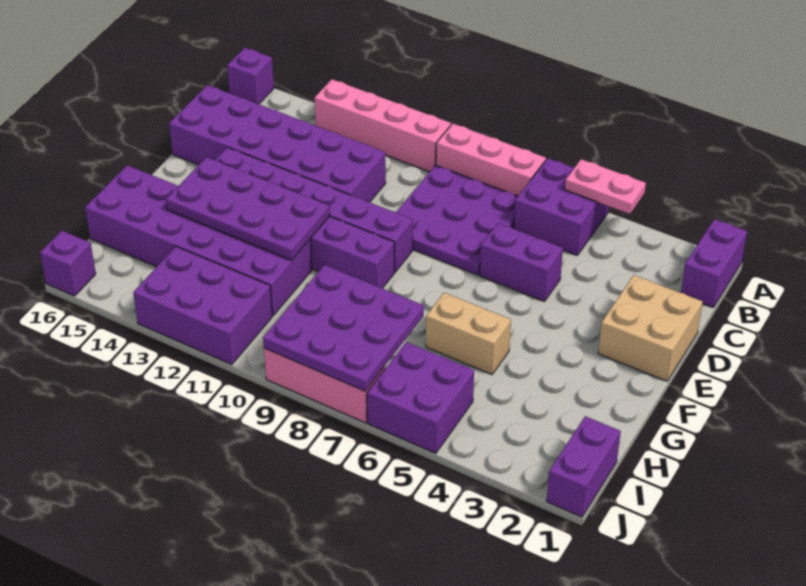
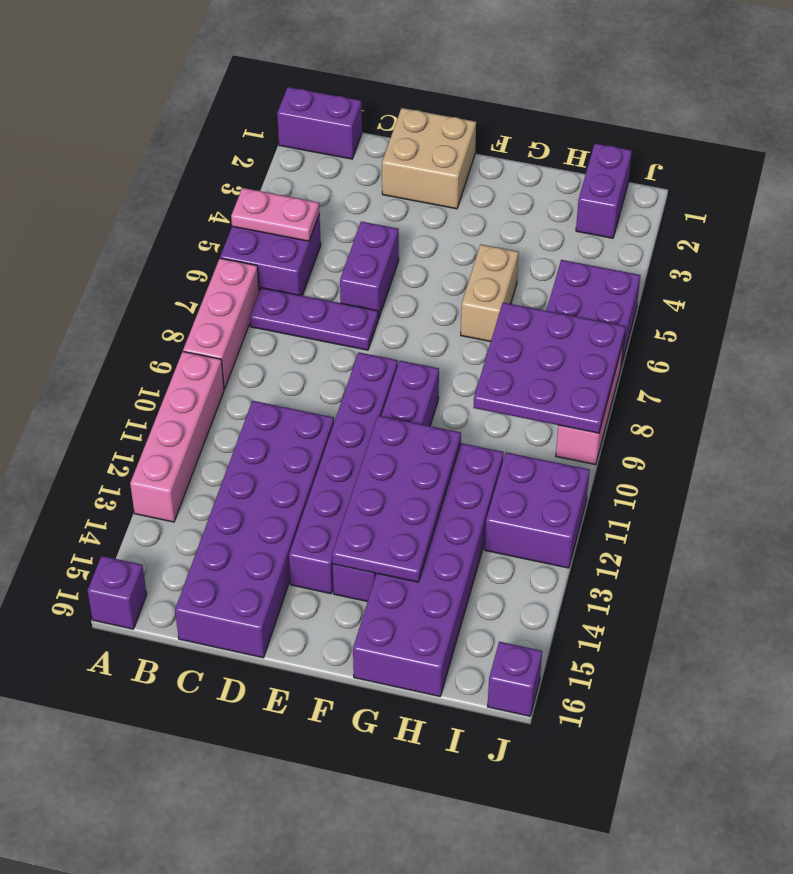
pink plate A4:A5 level 2 -> pink plate A5:B5 level 2
purple plate B7:D9 level 1 -> purple plate B7:D7 level 1
purple brick I1:J1 level 1 -> purple brick I1:I2 level 1
purple brick I11:J13 level 1 -> purple brick I11:J12 level 1

